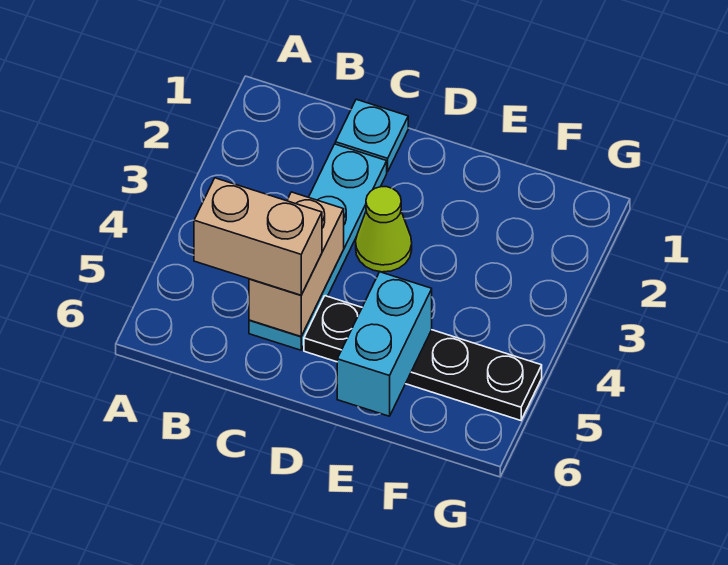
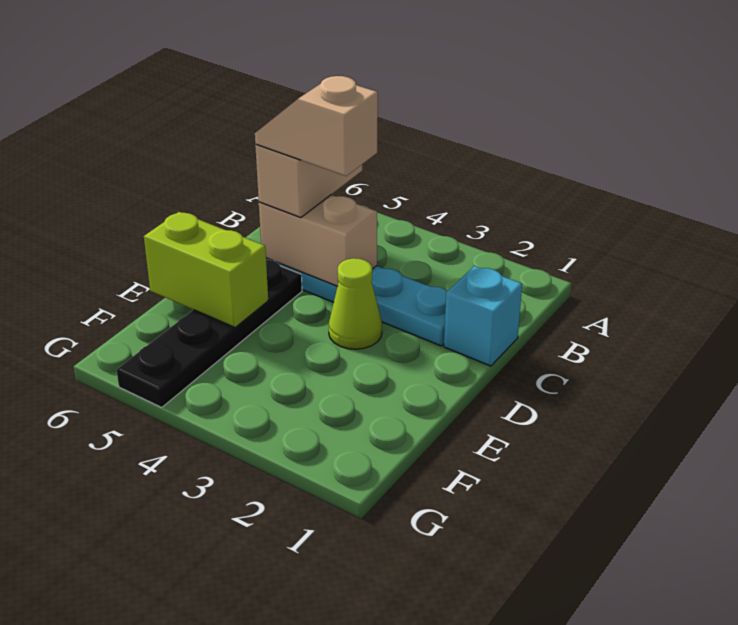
cyan plate C1 level 1 -> cyan brick C1 level 1
none -> tan slope C4:C5 level 4 top 4
cyan brick E5:E6 level 2 -> lime brick E5:E6 level 2

